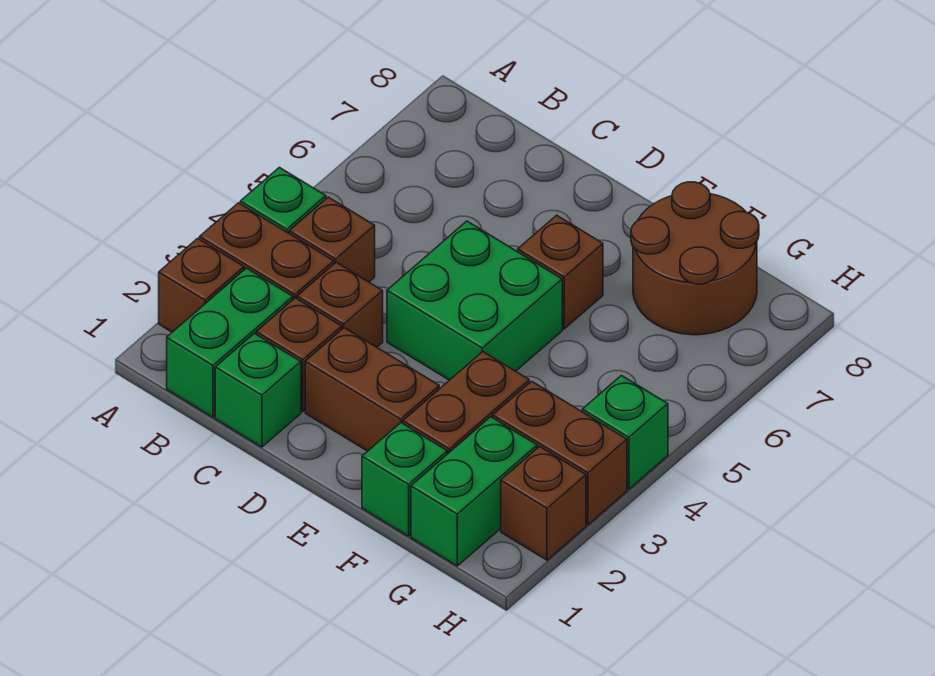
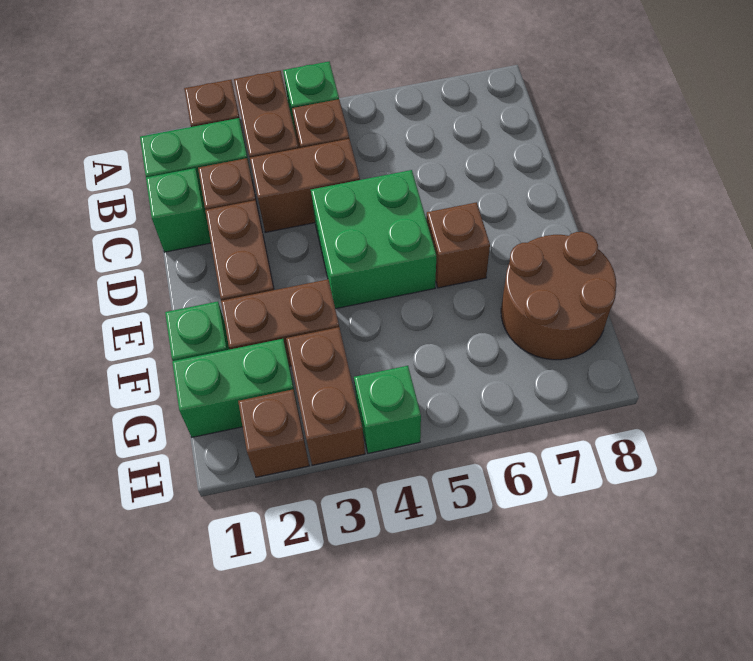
brown brick C3 level 1 -> brown brick C3:C4 level 1

